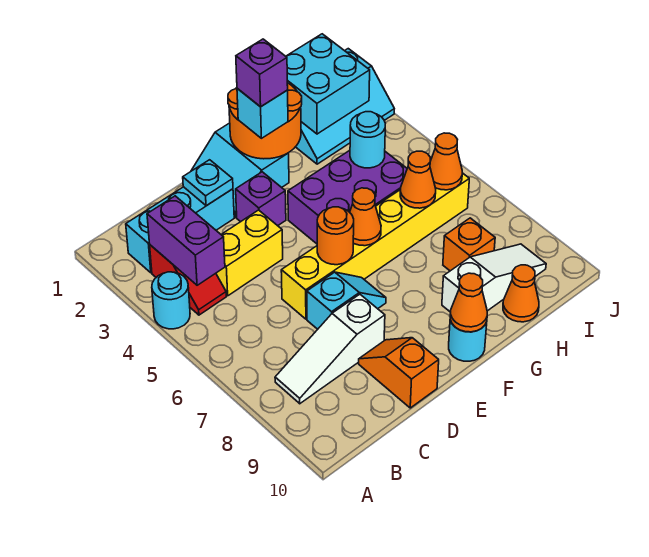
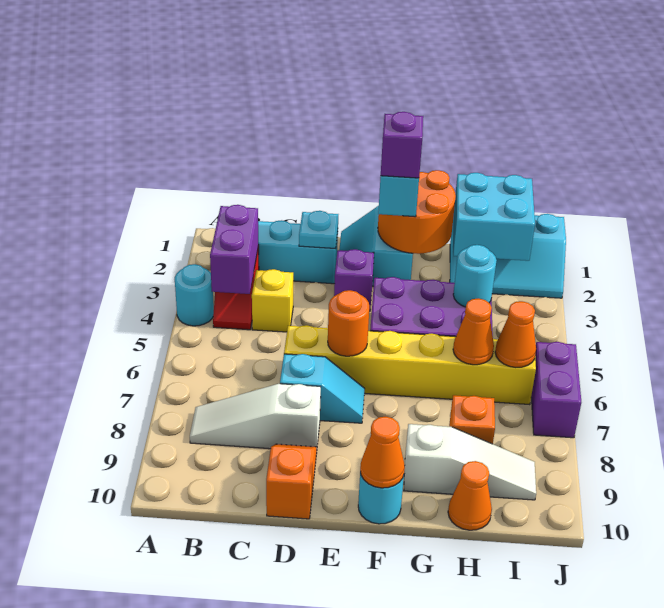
yellow brick C4:D4 level 1 -> yellow brick C4 level 1
orange cone F6 level 2 -> none
none -> purple brick J6:J7 level 1

